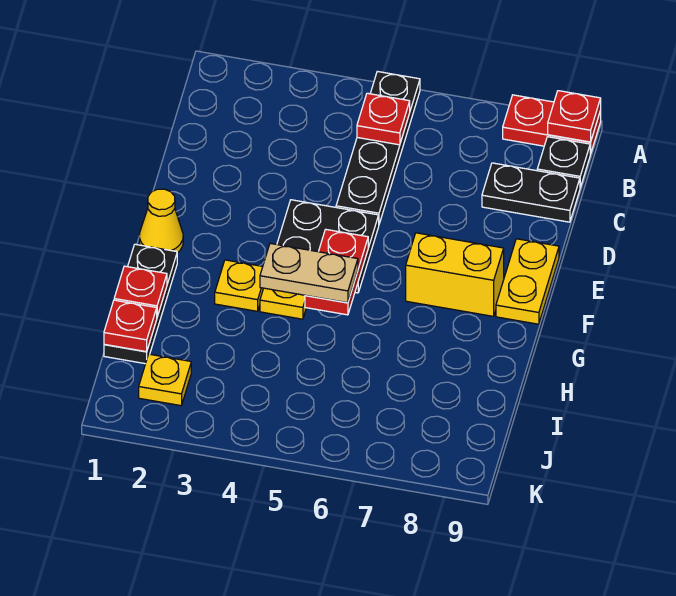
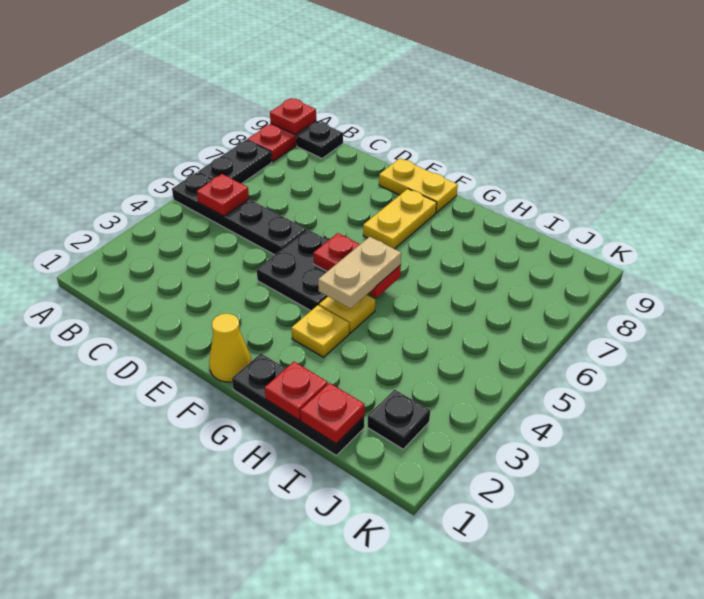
black plate C8:C9 level 1 -> black plate A6:A7 level 1
yellow brick F7:F8 level 1 -> yellow plate F7:F8 level 1
yellow plate J2 level 1 -> black plate J2 level 1

